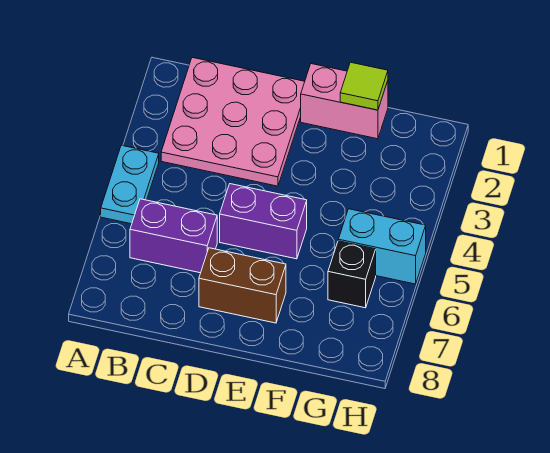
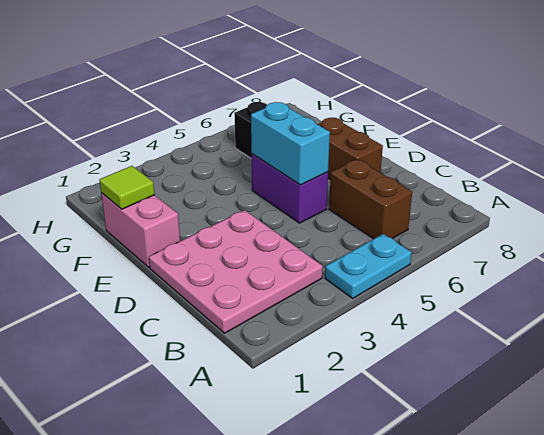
purple brick B6:C6 level 1 -> brown brick B6:C6 level 1
cyan brick G5:H5 level 1 -> cyan brick D5:E5 level 2

